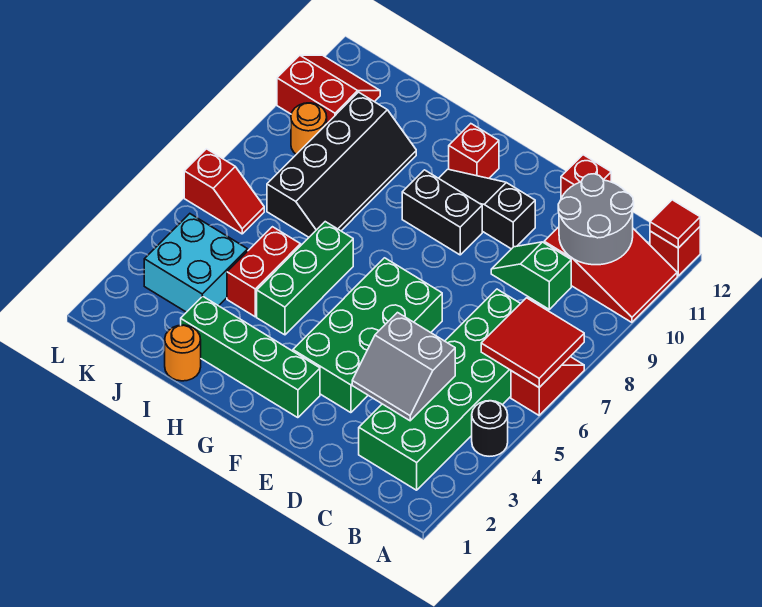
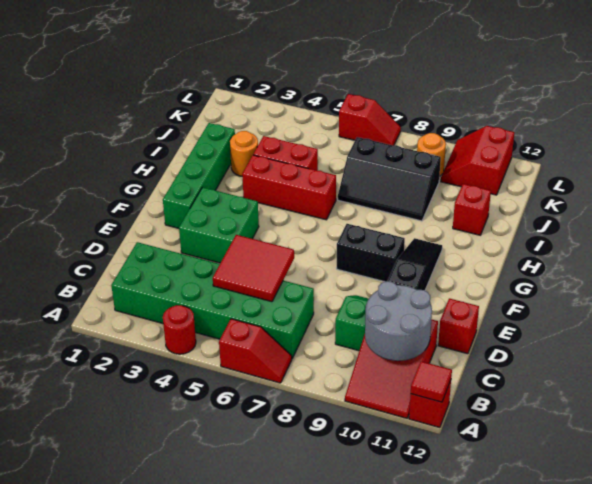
black round brick A4 level 1 -> red round brick A4 level 1
red tile A6:B7 level 2 -> red tile C5:D6 level 2
grey slope C3:D4 level 2 top 4 -> none
green brick E3:F6 level 1 -> green brick E3:F4 level 1
black brick F9:G9 level 1 -> black brick F8:F9 level 1
red brick G11 level 1 -> red brick I11 level 1
green brick H4:H6 level 1 -> red brick H4:H6 level 1
orange round brick I1 level 1 -> orange round brick I3 level 1
black slope I7:J10 level 1 top J -> black slope I7:J9 level 1 top J
cyan brick J3:K4 level 1 -> none
red slope K6:L6 level 1 top L -> red slope L6:L7 level 1 top 6
red slope K10:L11 level 1 top 10 -> red slope K10:L11 level 1 top 11

